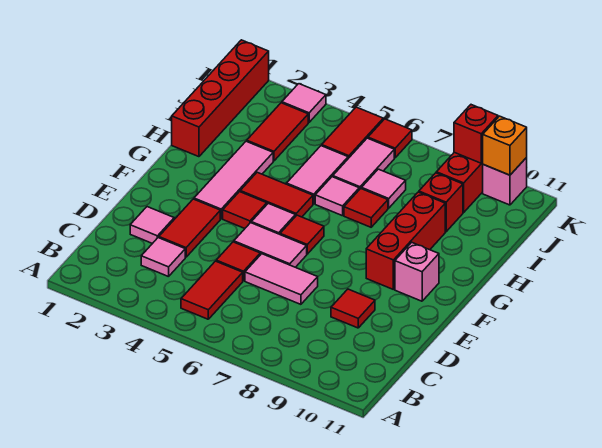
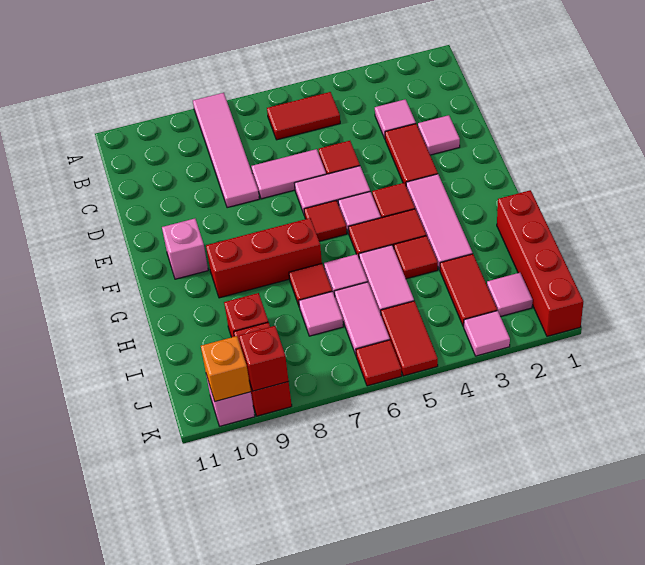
none -> pink tile A8:D8 level 1
red tile B5:C5 level 1 -> red tile B5:B6 level 1
red tile D9 level 1 -> red tile H4 level 1
red brick F9:H9 level 1 -> red brick G7:G9 level 1
none -> pink tile J2 level 1

